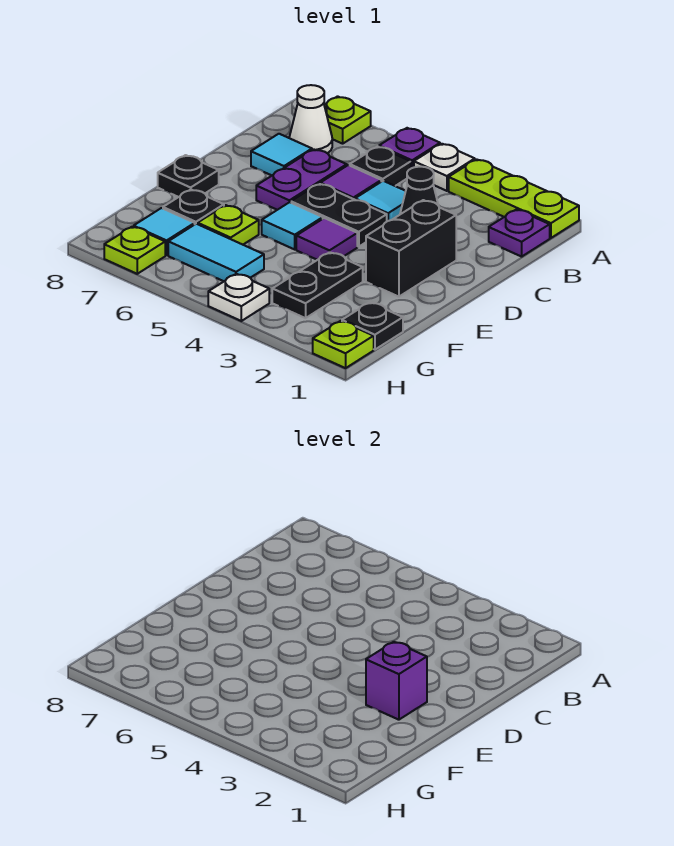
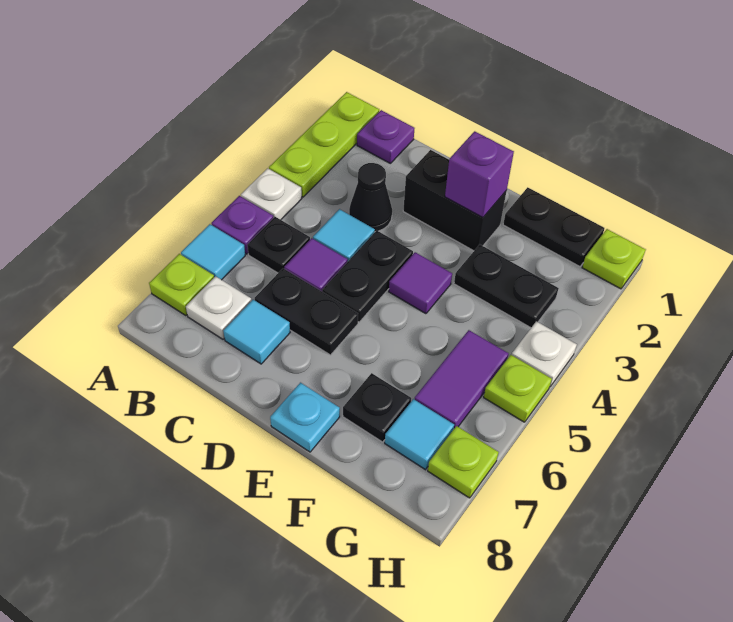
white cone B7 level 1 -> white plate B7 level 1
purple plate C6:D6 level 1 -> black plate C6:D6 level 1
cyan tile E5 level 1 -> cyan tile A6 level 1
black plate E8 level 1 -> cyan plate E8 level 1
lime plate F6 level 1 -> lime plate H5 level 1
black plate G1 level 1 -> black plate F1:G1 level 1
cyan tile G5:G6 level 1 -> purple tile G5:G6 level 1

